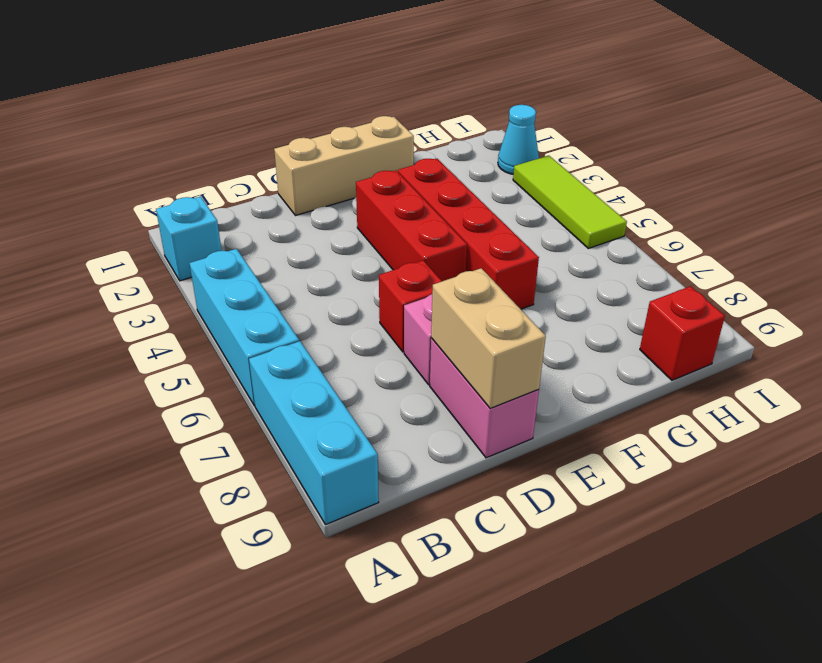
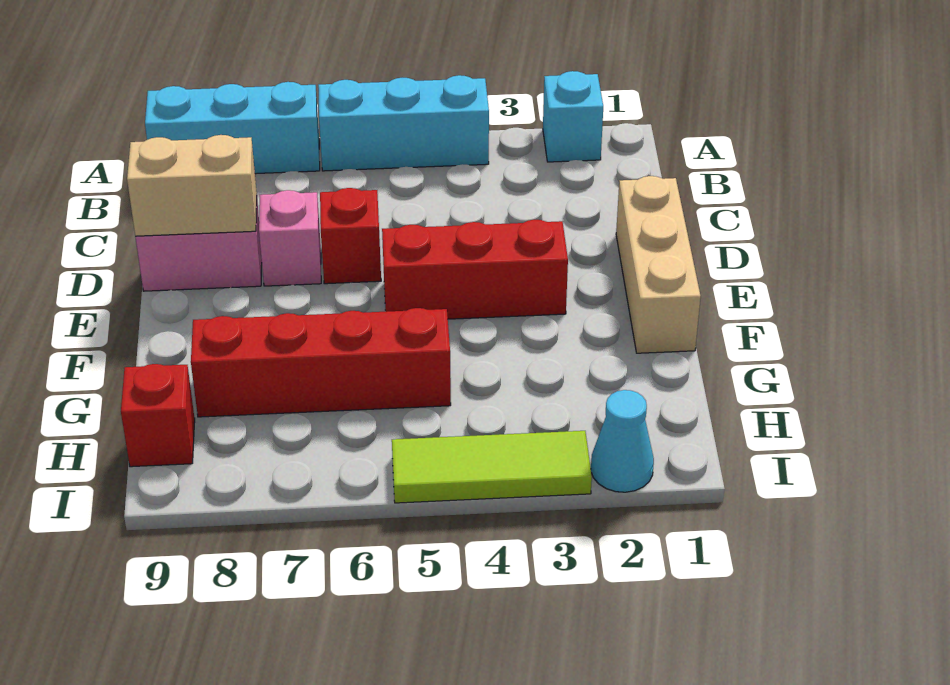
red brick F3:F6 level 1 -> red brick G5:G8 level 1

